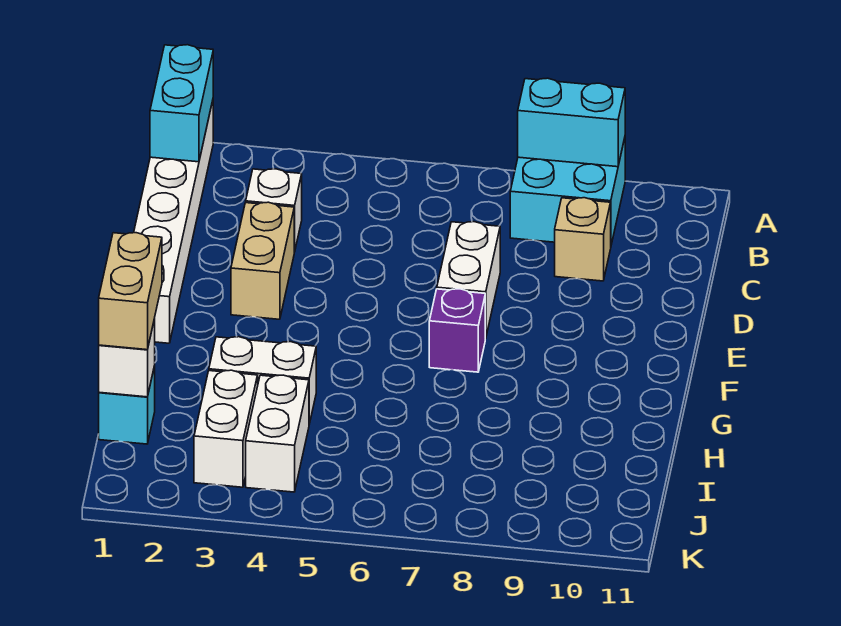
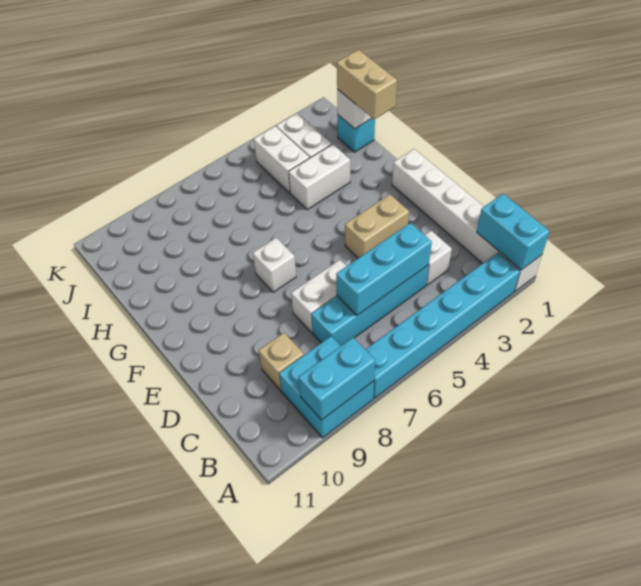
none -> cyan brick A2:A7 level 1
none -> cyan brick C4:C7 level 1
none -> cyan brick C4:C6 level 2
tan brick D3:E3 level 1 -> tan brick E3:E4 level 1
white brick D7:E7 level 1 -> white brick D6:D7 level 1
purple brick F7 level 1 -> white brick F7 level 1

